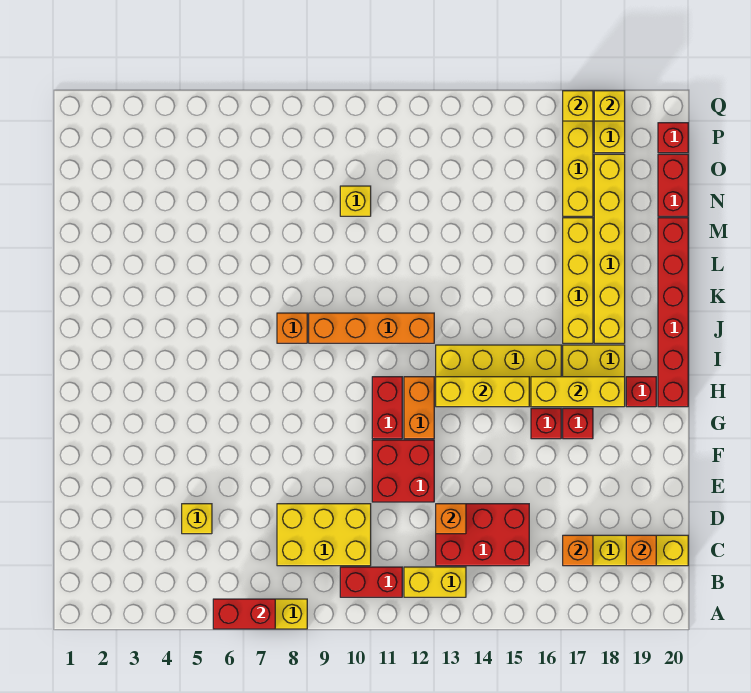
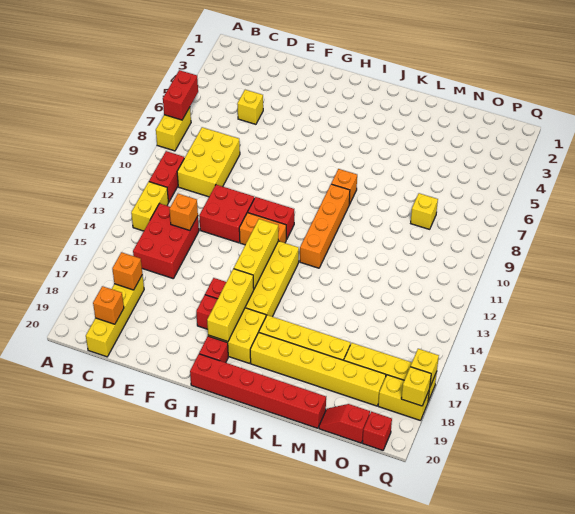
yellow brick N10 level 1 -> yellow brick N8 level 1
red brick N20:O20 level 1 -> red slope N20:O20 level 1 top O

